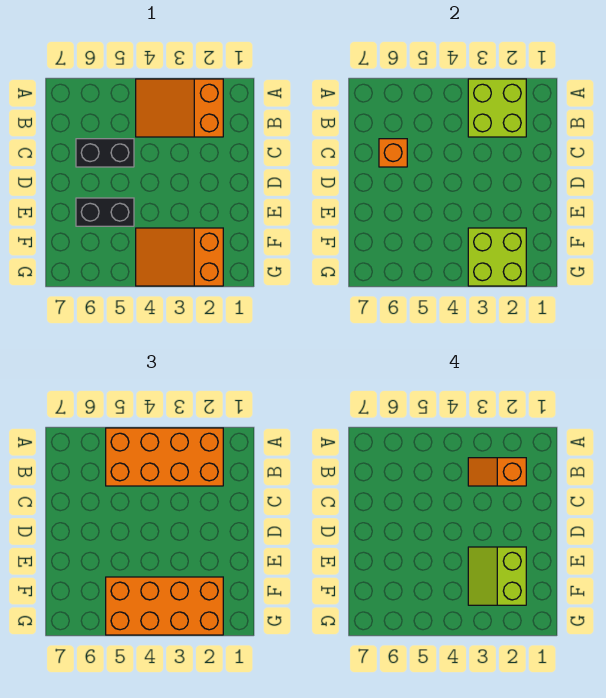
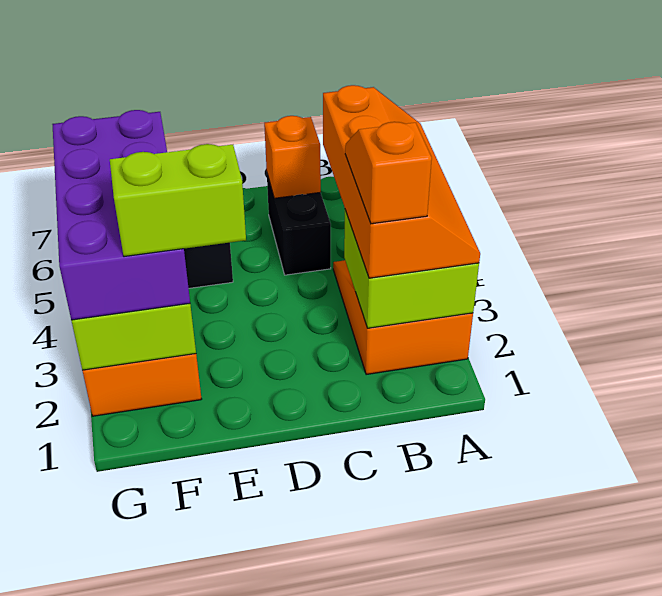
orange brick A2:B5 level 3 -> orange slope A2:B5 level 3 top B
orange brick F2:G5 level 3 -> purple brick F2:G5 level 3

